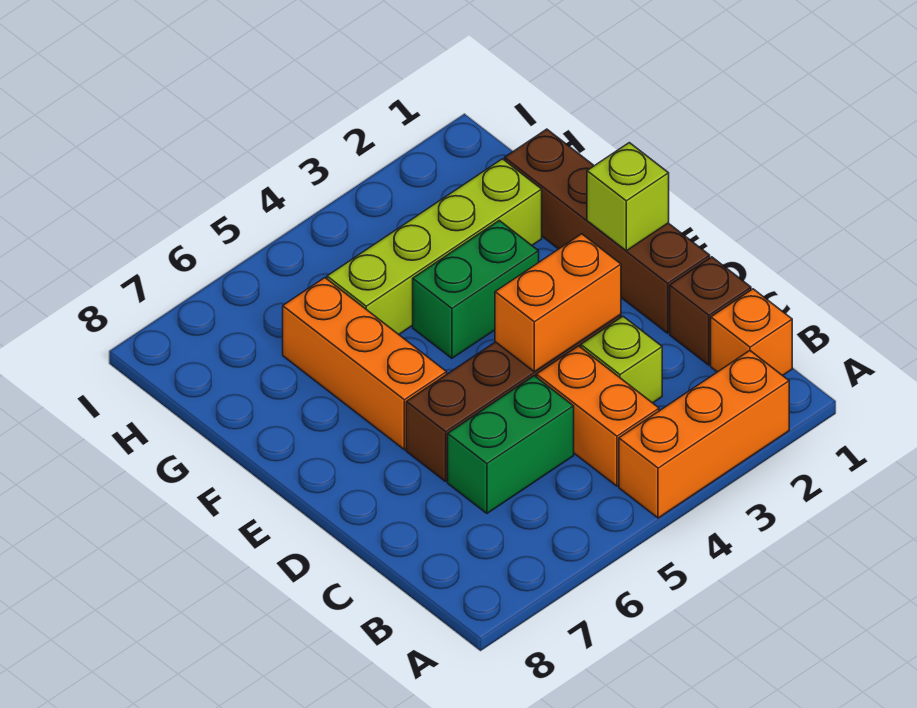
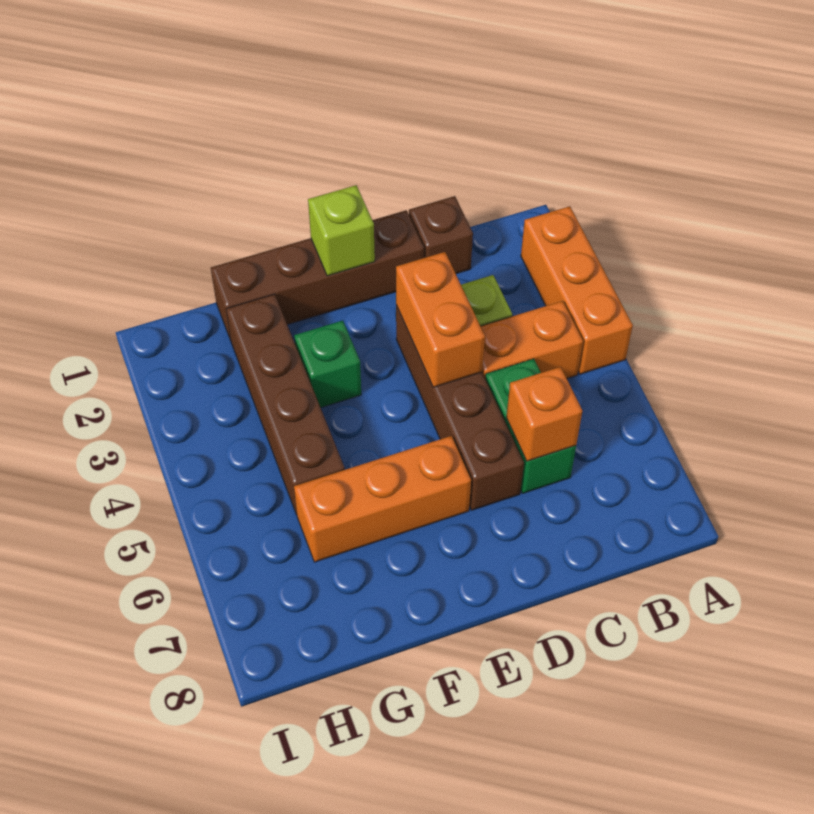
orange brick B1 level 1 -> orange brick C6 level 2
green brick F3:F4 level 1 -> green brick F3 level 1
lime brick G2:G5 level 1 -> brown brick G2:G5 level 1

